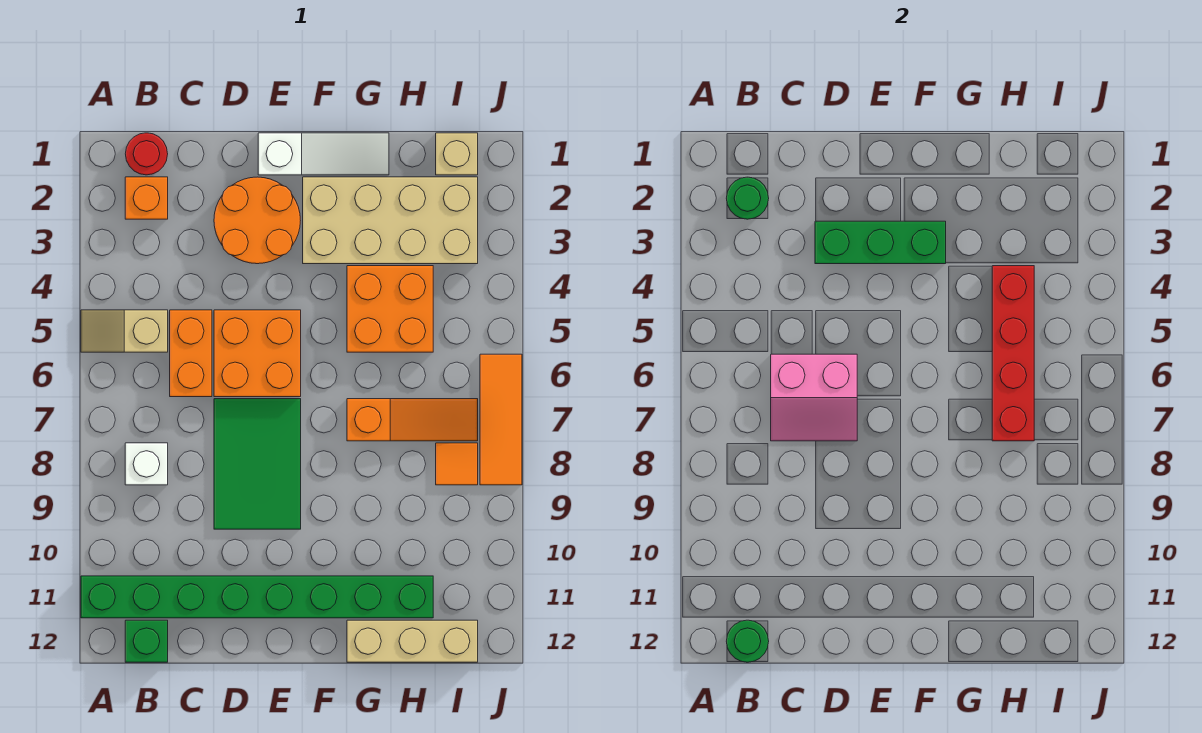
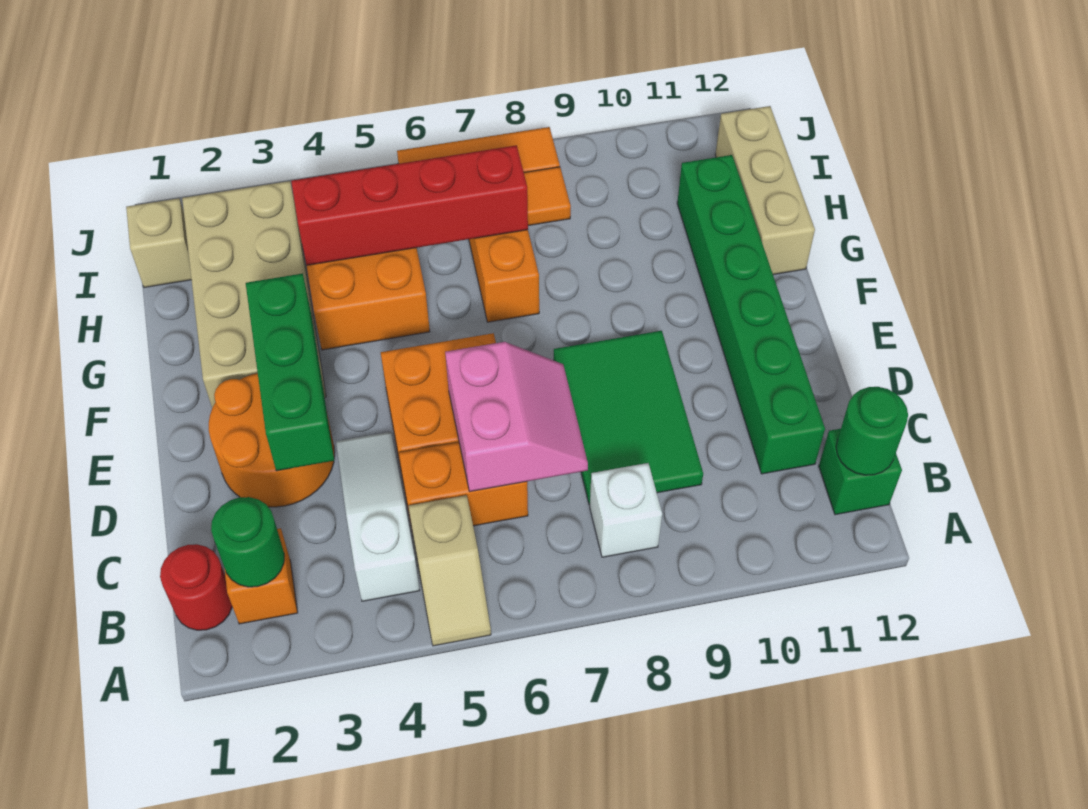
green brick A11:H11 level 1 -> green brick C11:H11 level 1
green tile D7:E9 level 1 -> green tile C8:E9 level 1
white slope E1:G1 level 1 top E -> white slope B4:D4 level 1 top B

